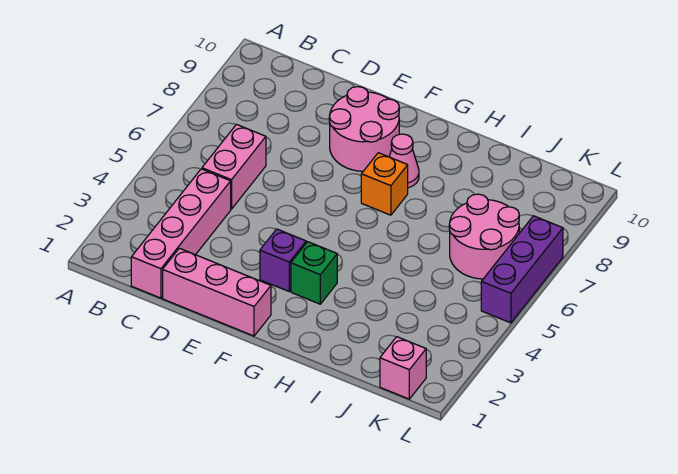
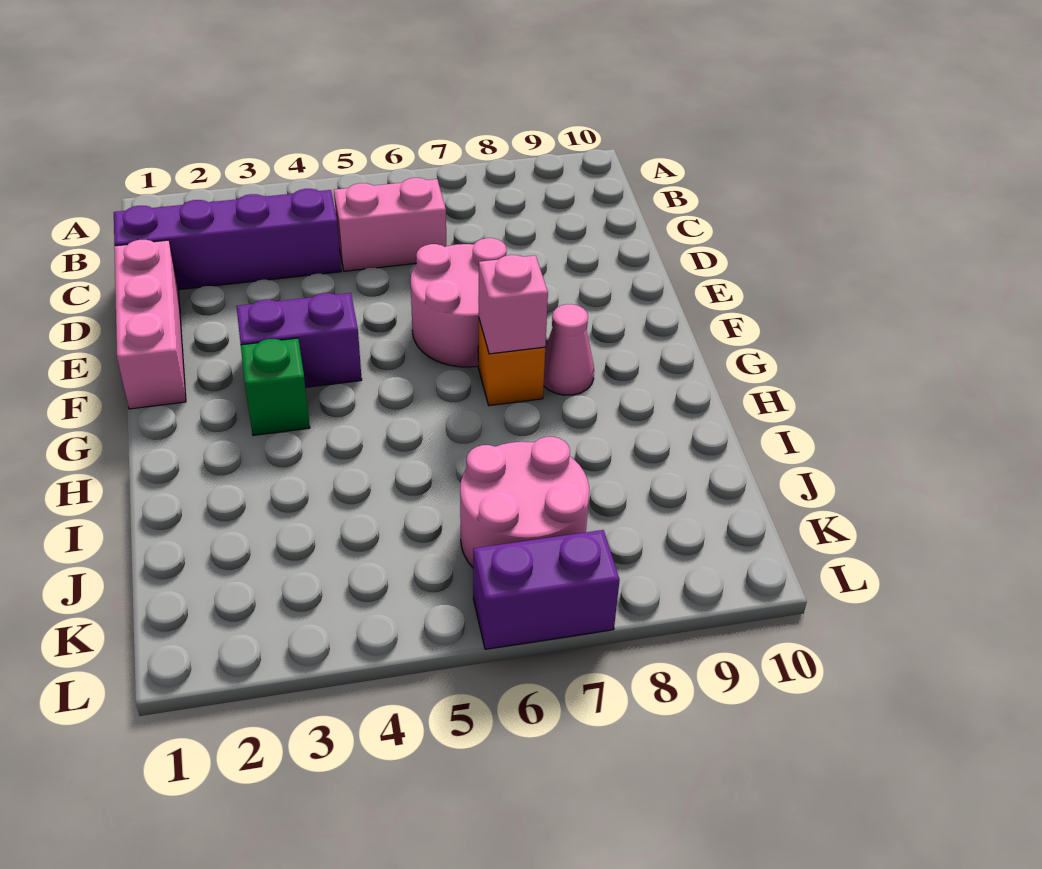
pink brick C1:C4 level 1 -> purple brick C1:C4 level 1
pink round brick E8:F9 level 1 -> pink round brick E6:F7 level 1
purple brick F3 level 1 -> purple brick F3:F4 level 1
pink brick K1 level 1 -> pink brick G7 level 2
purple brick L5:L7 level 1 -> purple brick L6:L7 level 1

